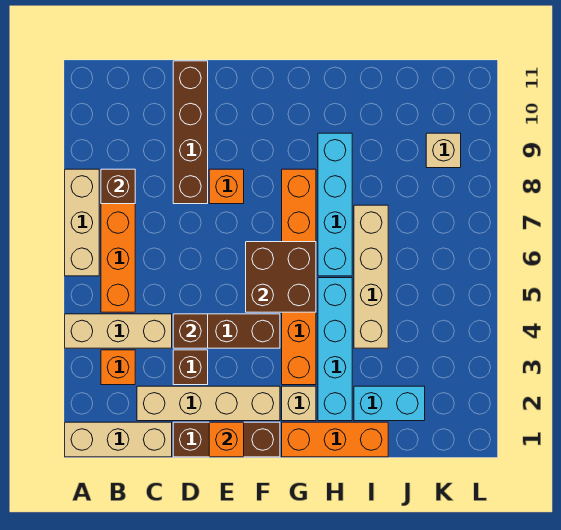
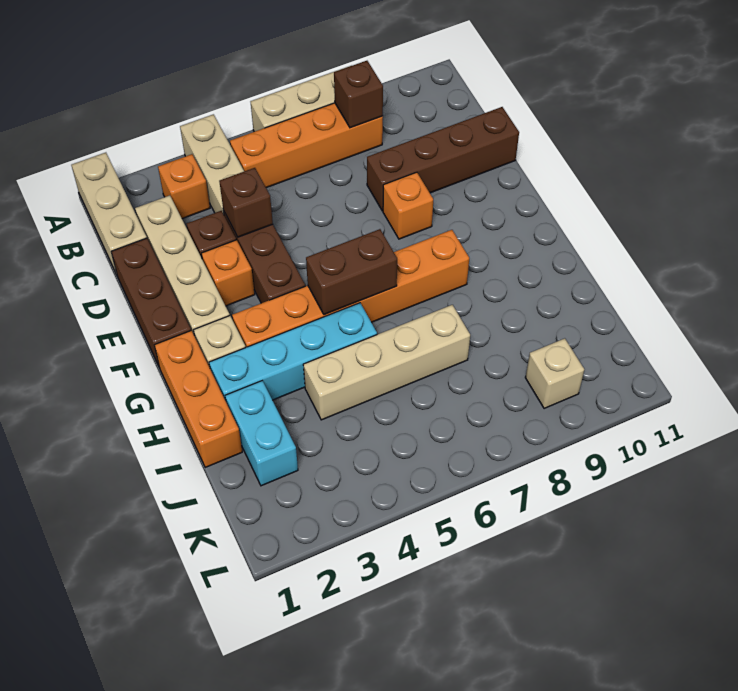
orange brick E1 level 2 -> orange brick E3 level 1
brown brick F5:G6 level 2 -> brown brick G5:G6 level 2
cyan brick H6:H9 level 1 -> none

